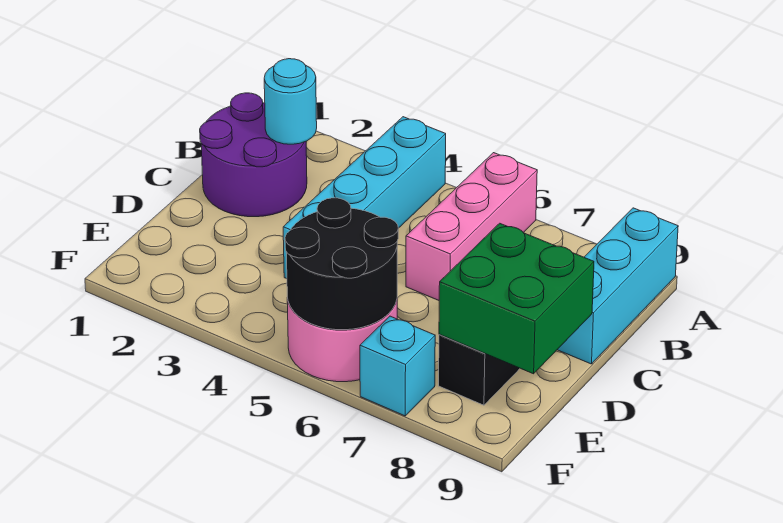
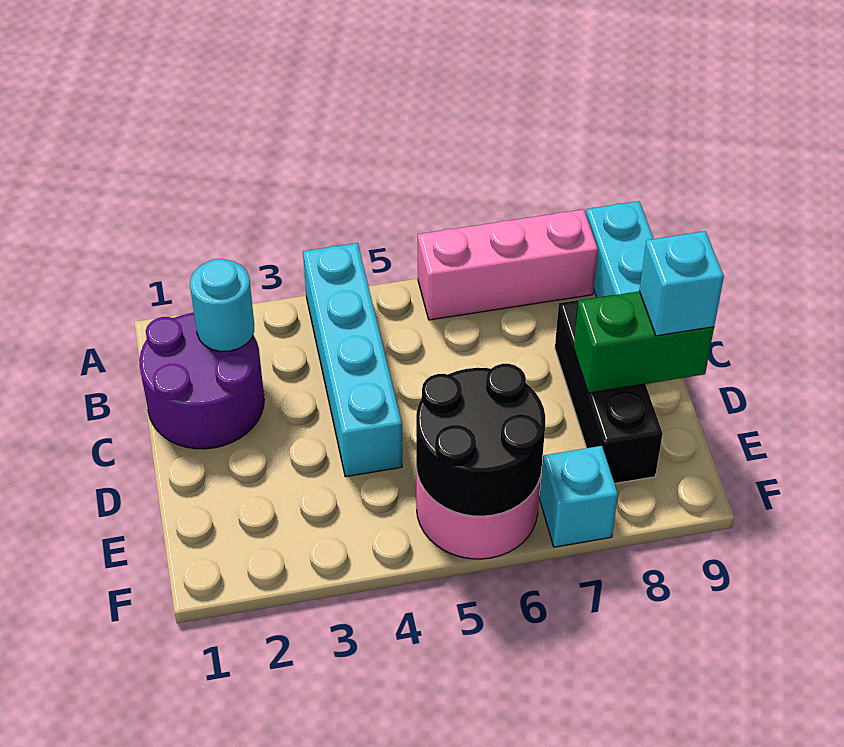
pink brick A6:C6 level 1 -> pink brick A6:A8 level 1
green brick D8:E9 level 2 -> green brick D8:D9 level 2
none -> cyan brick D9 level 3

